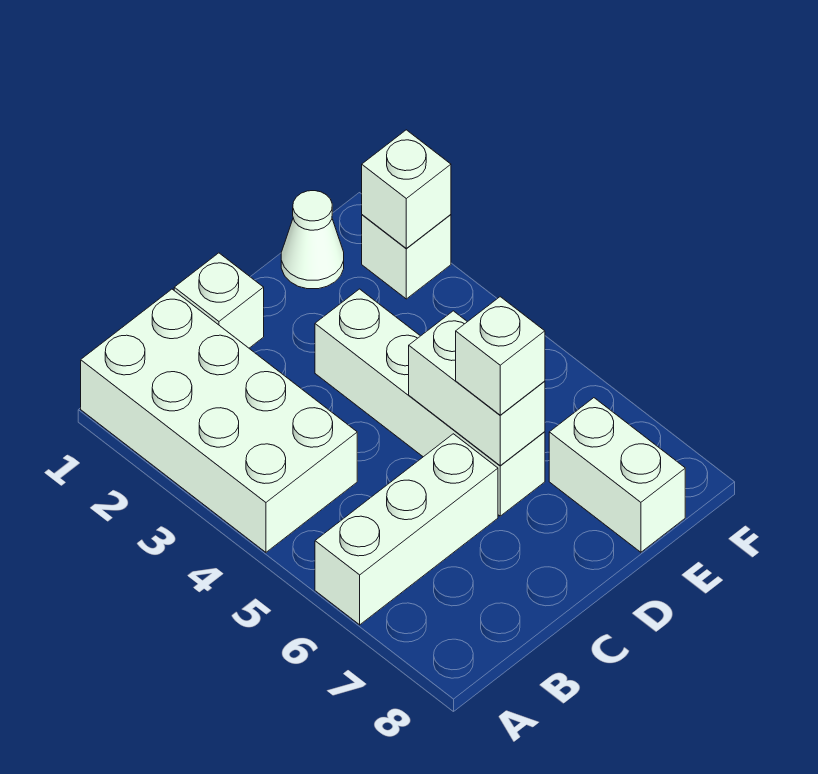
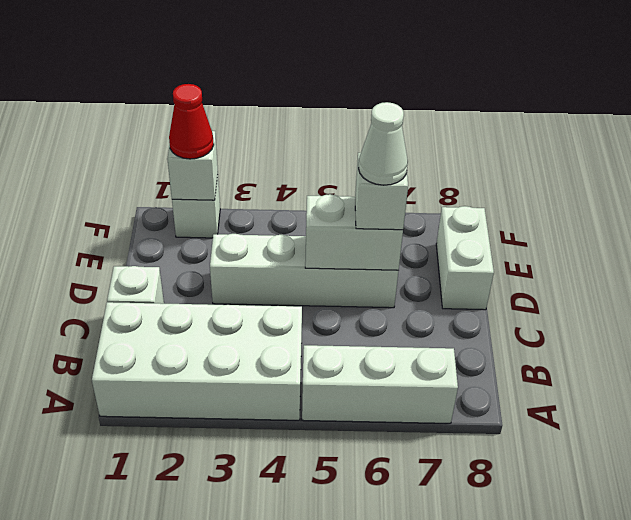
white brick A6:C6 level 1 -> white brick A5:A7 level 1
white cone E1 level 1 -> white cone D6 level 4
white brick E7:E8 level 1 -> white brick D8:E8 level 1
none -> red cone F2 level 3

